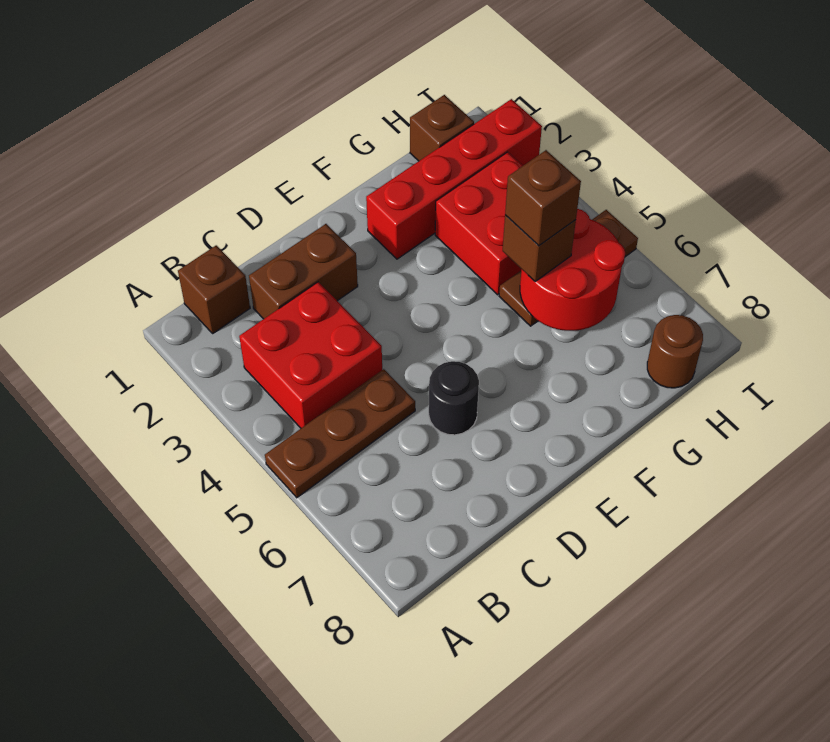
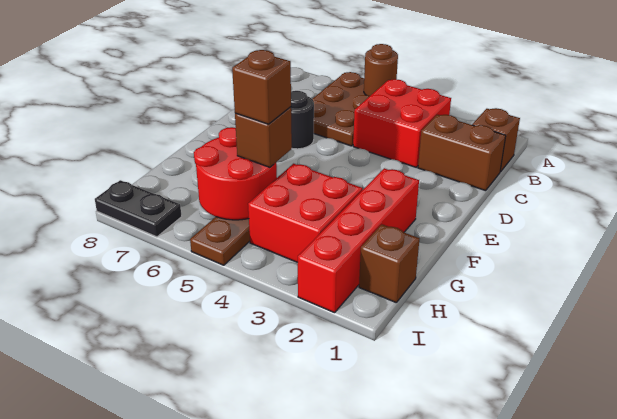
brown plate A5:C5 level 1 -> brown plate A5:C6 level 1
brown brick C2:D2 level 1 -> brown brick C1:C2 level 1
brown round brick H8 level 1 -> brown round brick A5 level 2
none -> black plate I7:I8 level 1

